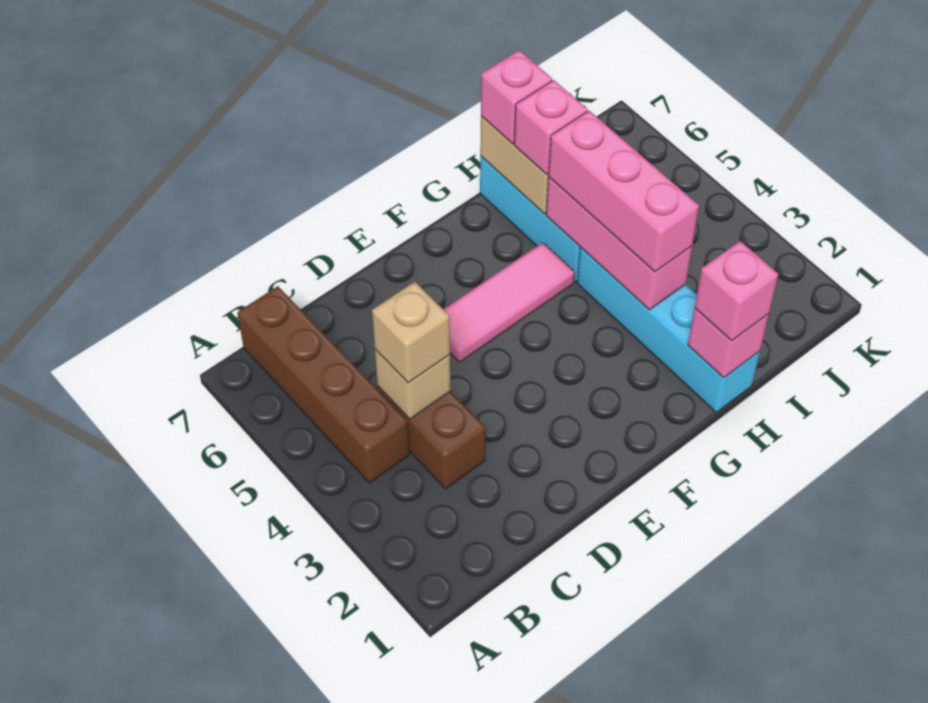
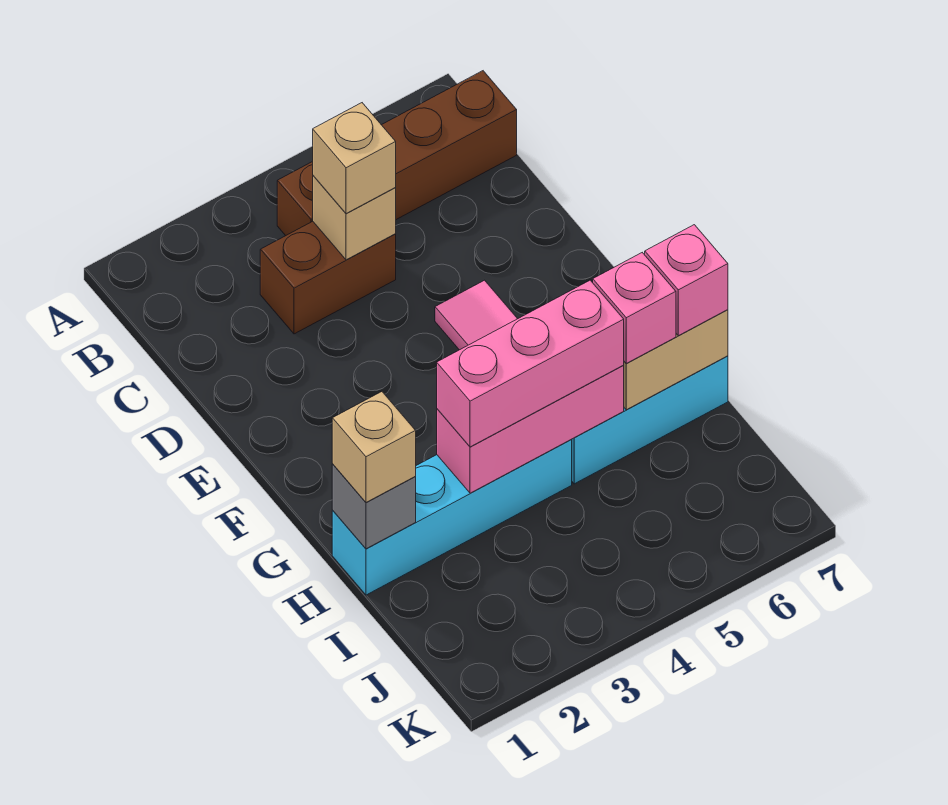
pink brick H1 level 2 -> grey brick H1 level 2
pink brick H1 level 3 -> tan brick H1 level 3

